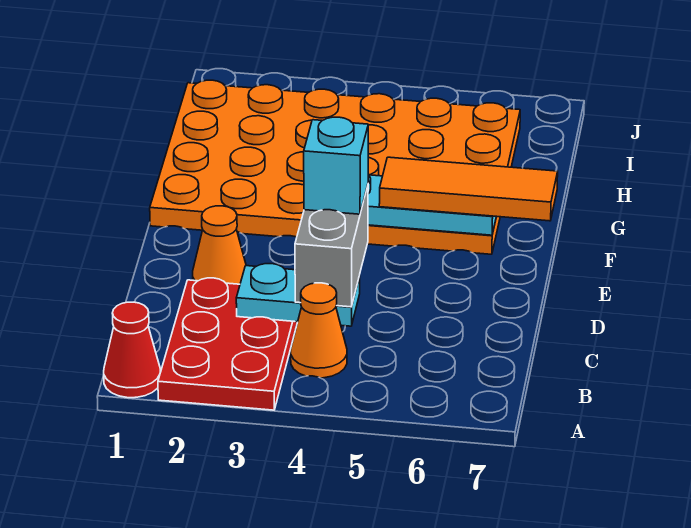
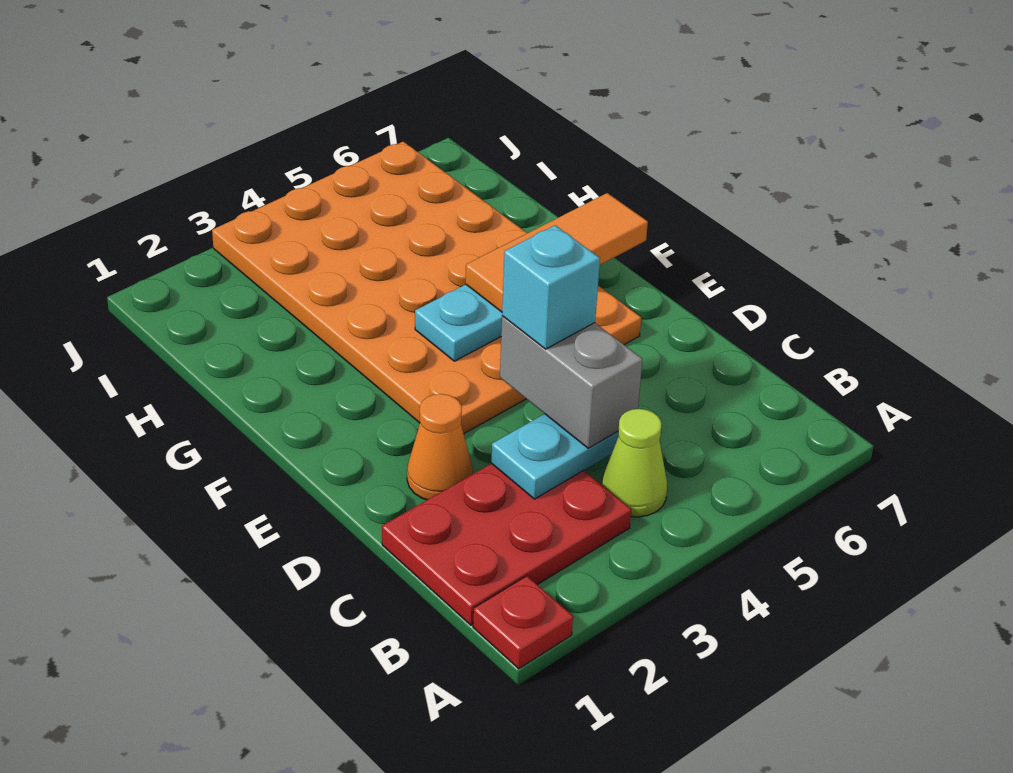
red cone A1 level 1 -> red plate A1 level 1
red plate A2:C3 level 1 -> red plate B1:C3 level 1
orange cone B4 level 1 -> lime cone B4 level 1
orange plate F1:I6 level 1 -> orange plate E3:J6 level 1

